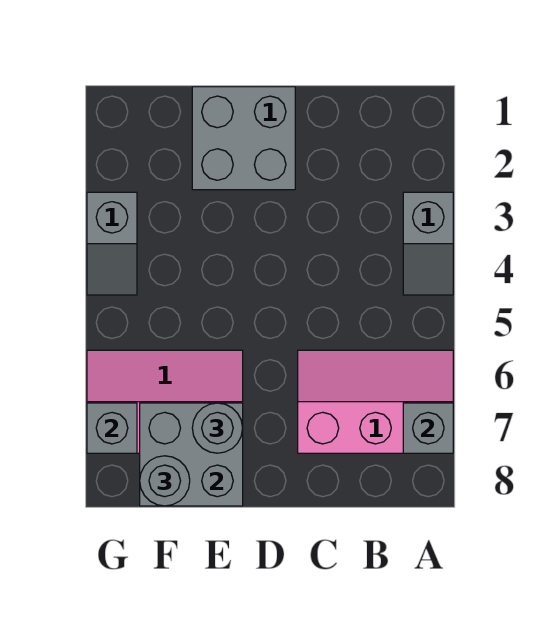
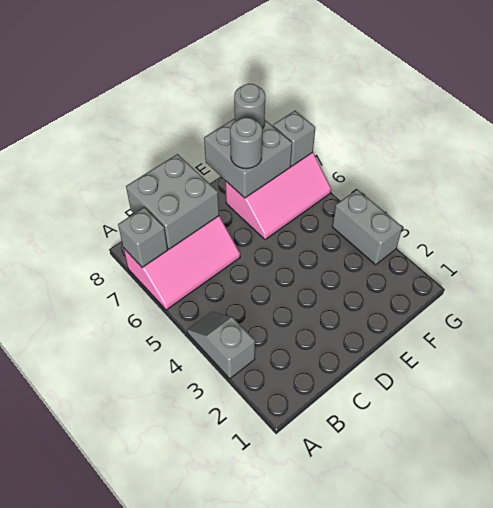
grey brick D1:E2 level 1 -> grey brick B7:C8 level 2
grey slope G3:G4 level 1 top 3 -> grey brick G3:G4 level 1

